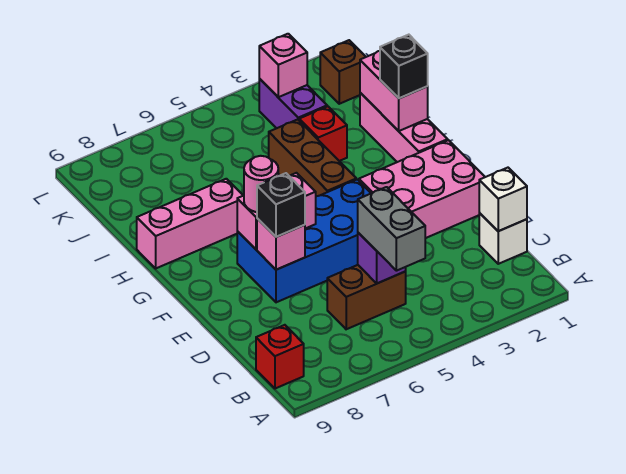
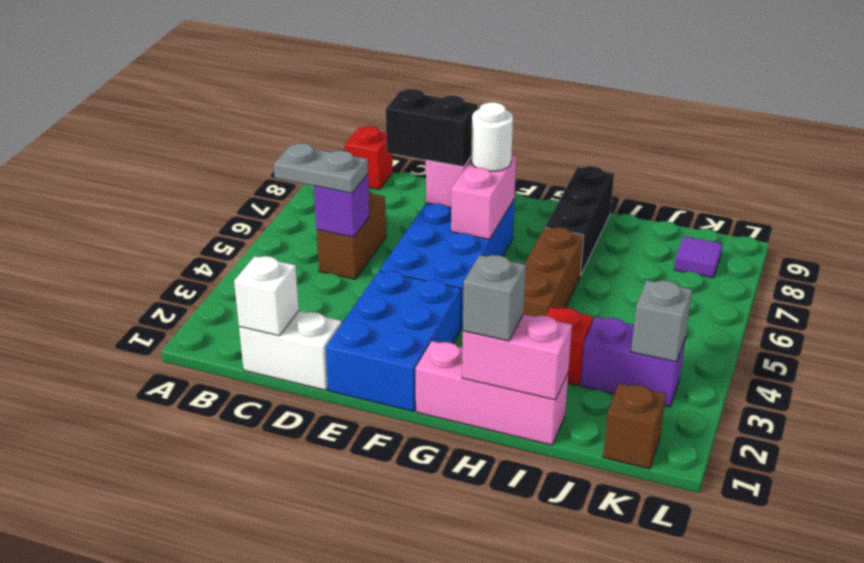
grey brick B5:C5 level 3 -> grey plate B5:C5 level 3
white brick C1 level 1 -> white brick C1:D1 level 1
pink brick E1:F3 level 1 -> blue brick E1:F3 level 1
black brick E7 level 3 -> black brick D7:E7 level 3
pink round brick F7 level 3 -> white round brick F7 level 3
brown brick G4:I4 level 1 -> brown brick H4:H6 level 1
black brick H1 level 3 -> grey brick H1 level 3
pink brick H7:H9 level 1 -> black brick H7:H9 level 1
pink brick K3 level 2 -> grey brick K3 level 2
none -> purple tile K8 level 1

